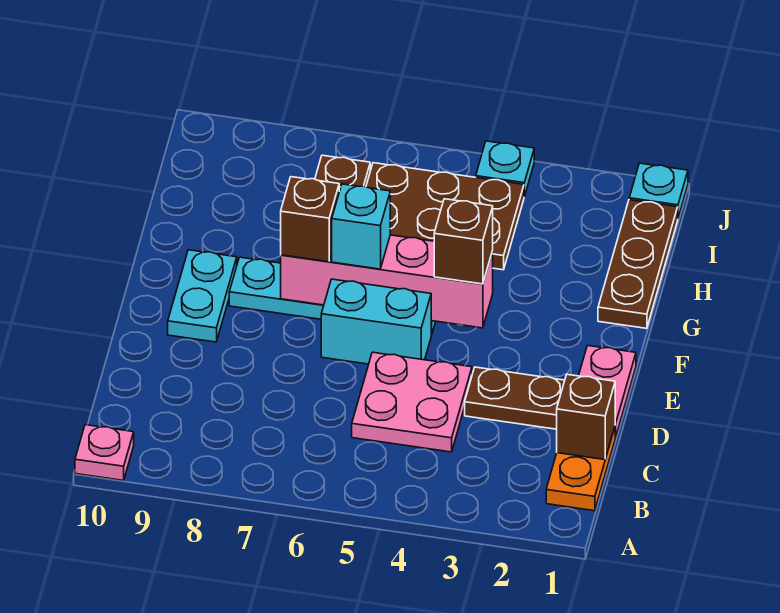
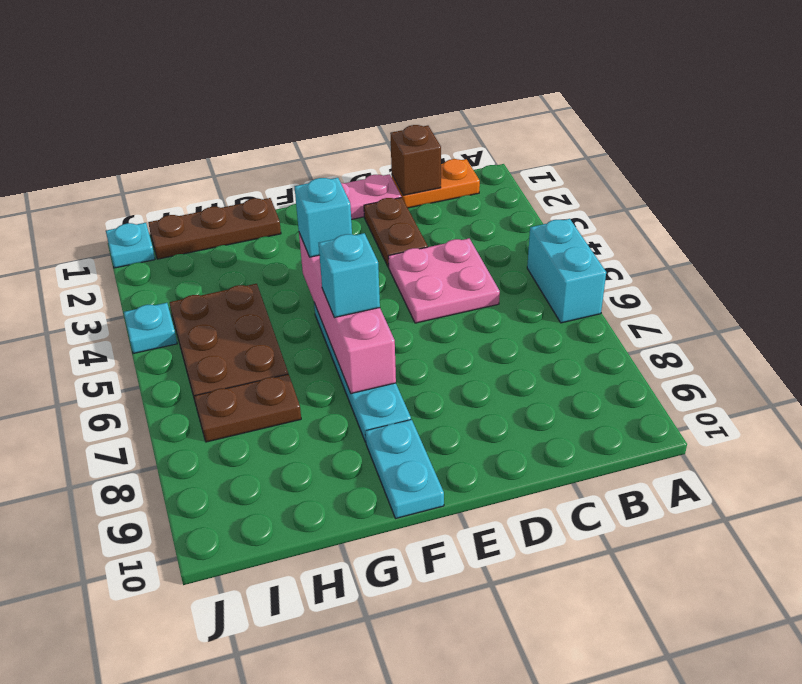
pink plate A10 level 1 -> none
cyan brick E5:E6 level 1 -> cyan brick A5:A6 level 1
cyan plate E9:F9 level 1 -> cyan plate F9:F10 level 1
brown brick F4 level 3 -> cyan brick F4 level 3
brown brick F7 level 3 -> none

